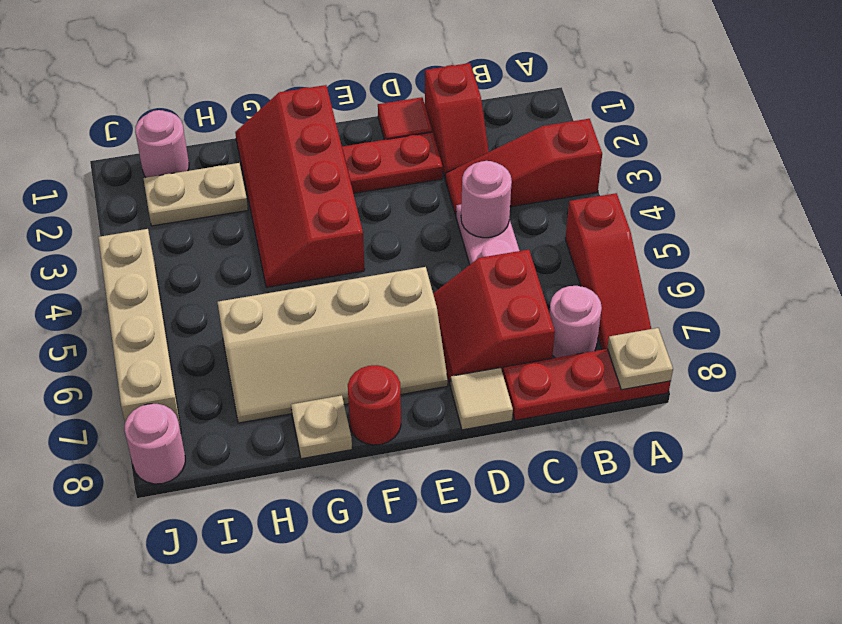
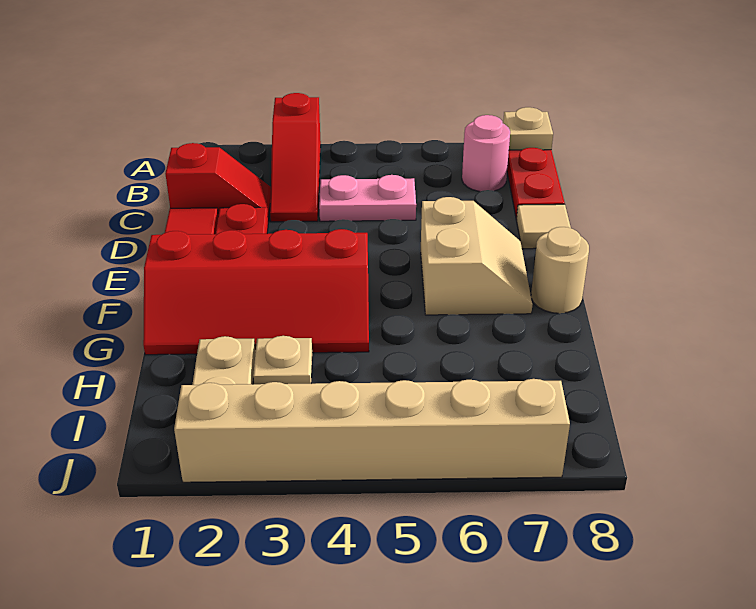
red slope A5:A7 level 1 top 5 -> none
pink round brick C4 level 2 -> none
red slope C6:D7 level 1 top C -> none
tan slope E6:H7 level 1 top 6 -> tan slope E6:F7 level 1 top 6
red round brick F8 level 1 -> tan round brick F8 level 1
tan plate G8 level 1 -> tan plate H3 level 1
pink round brick I1 level 1 -> none
tan brick J4:J7 level 1 -> tan brick J2:J7 level 1
pink round brick J8 level 1 -> none

